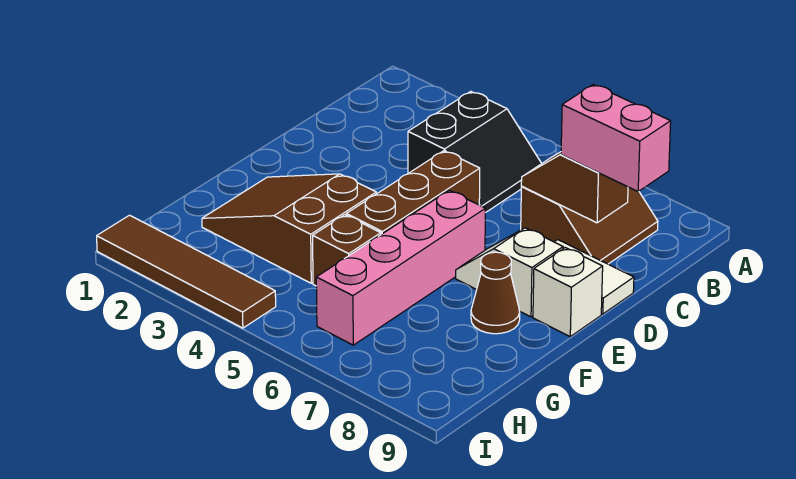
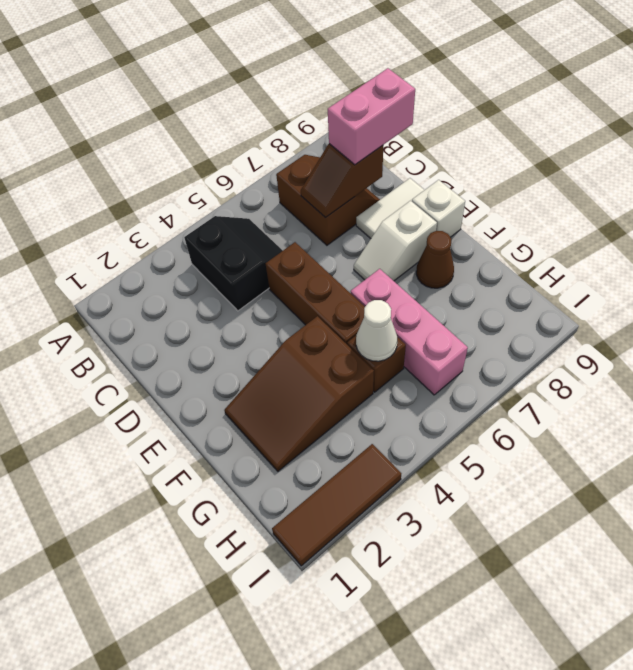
pink brick E6:H6 level 1 -> pink brick F6:H6 level 1
none -> white cone G5 level 2
brown tile I1:I4 level 1 -> brown tile I1:I3 level 1

